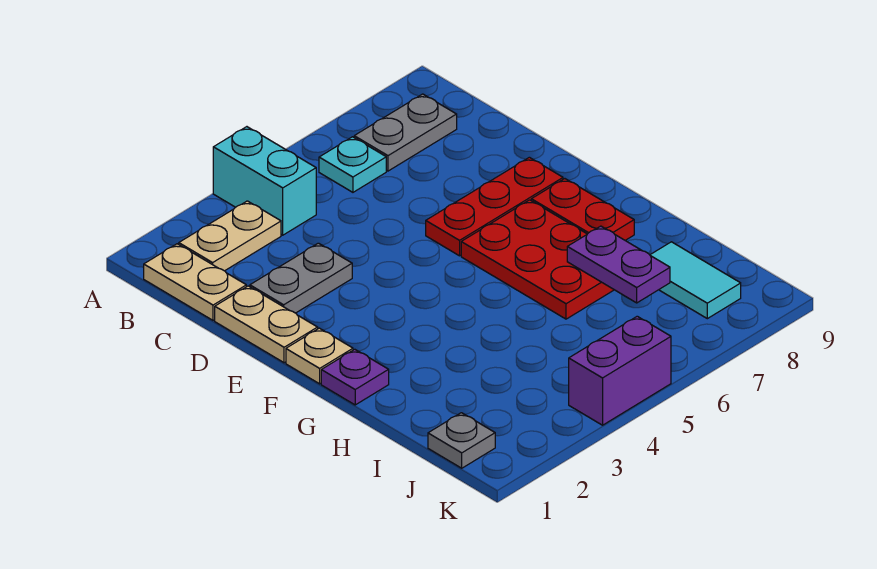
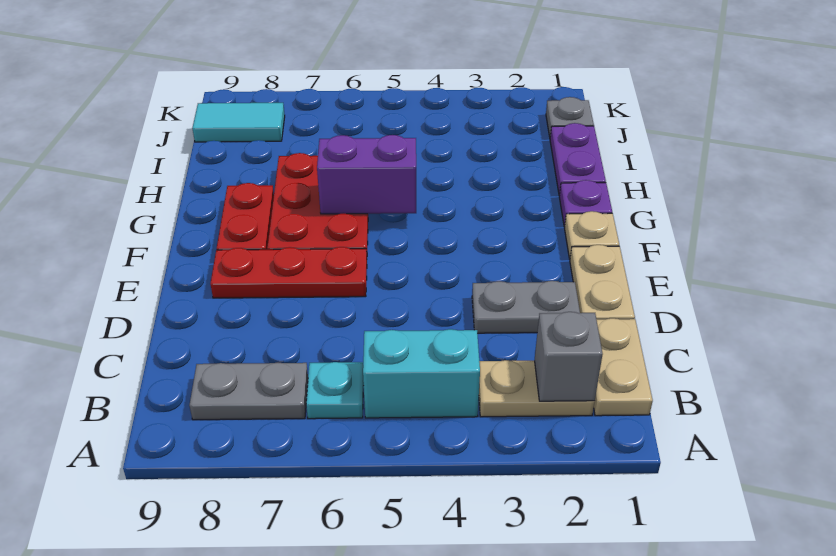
cyan brick A4:B4 level 1 -> cyan brick B4:B5 level 1
none -> grey brick B2 level 2
purple plate H7:I7 level 2 -> purple plate H1:I1 level 1
cyan tile I8:J8 level 1 -> cyan tile J8:J9 level 1
purple brick K4:K5 level 1 -> purple brick G5:G6 level 2

